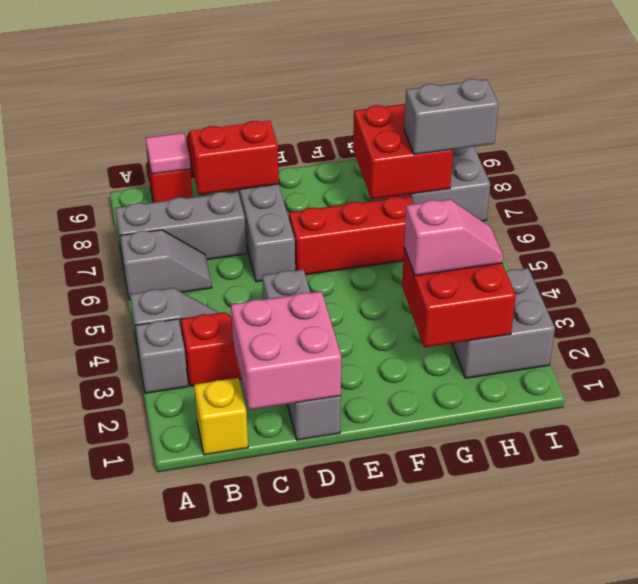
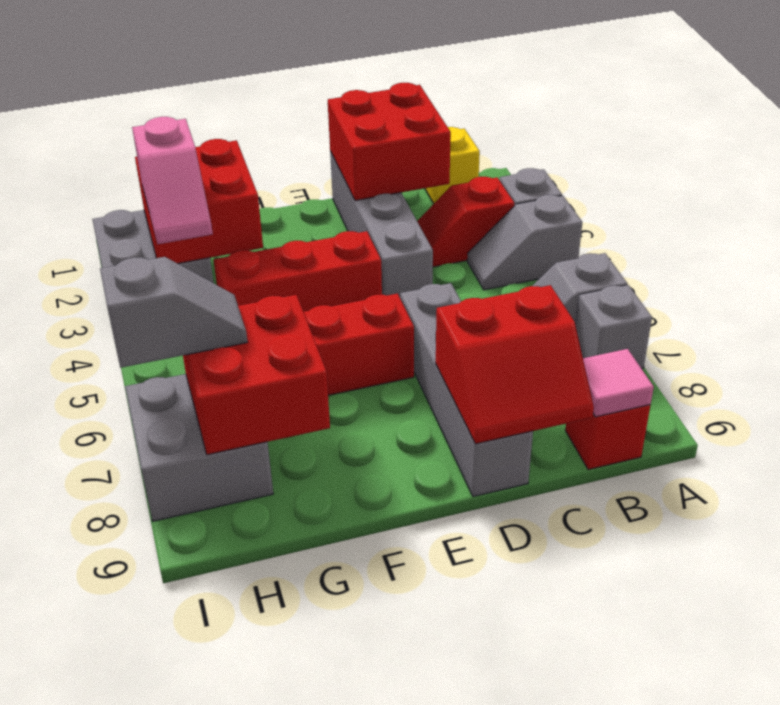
grey brick A7:C7 level 1 -> grey brick A7 level 1
pink brick C1:D2 level 2 -> red brick C1:D2 level 2
none -> red brick E4:G4 level 1
pink slope G3:H3 level 3 top G -> pink slope H3:H4 level 3 top 3
grey brick H7:I7 level 3 -> grey slope H7:I7 level 3 top I

